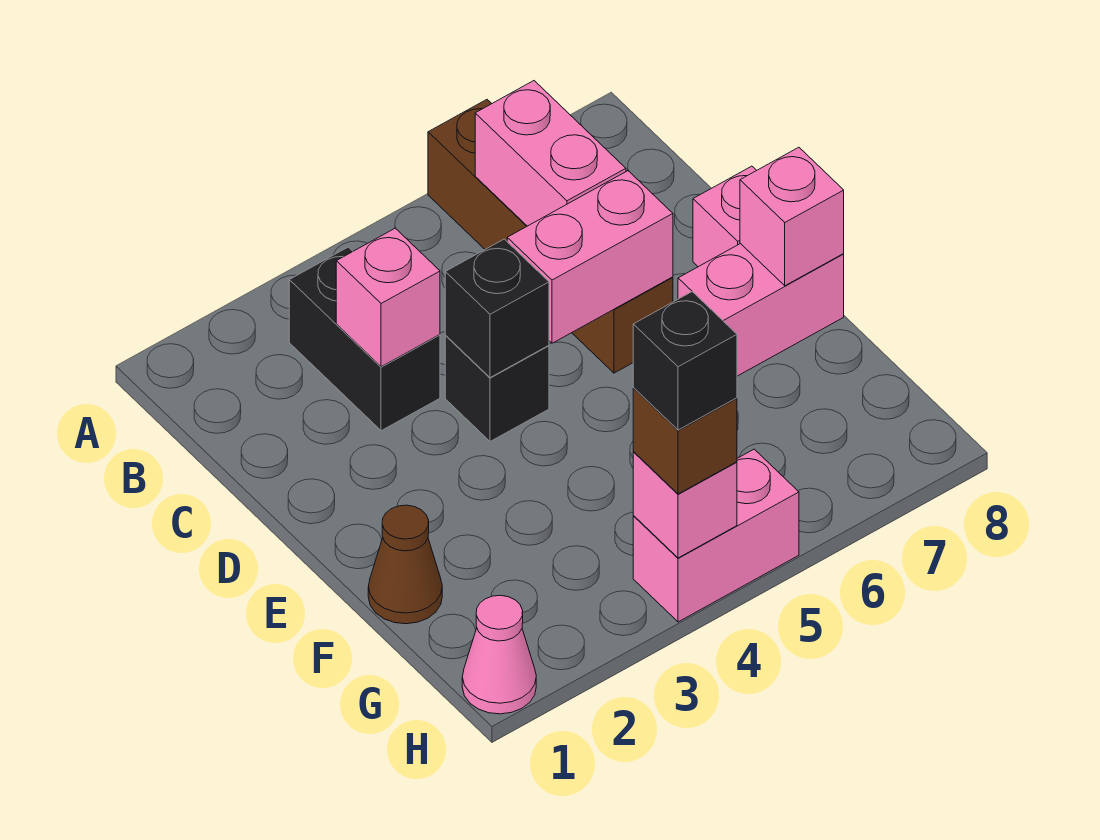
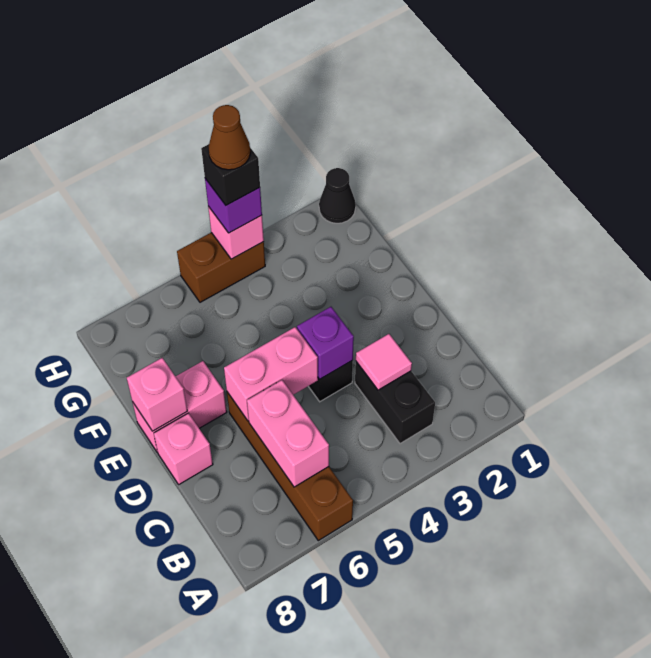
pink brick C3 level 2 -> pink tile C3 level 2
black brick D4 level 2 -> purple brick D4 level 2
brown cone F1 level 1 -> brown cone H4 level 5
pink cone H1 level 1 -> black cone H1 level 1
pink brick H4:H5 level 1 -> brown brick H4:H5 level 1
brown brick H4 level 3 -> purple brick H4 level 3

